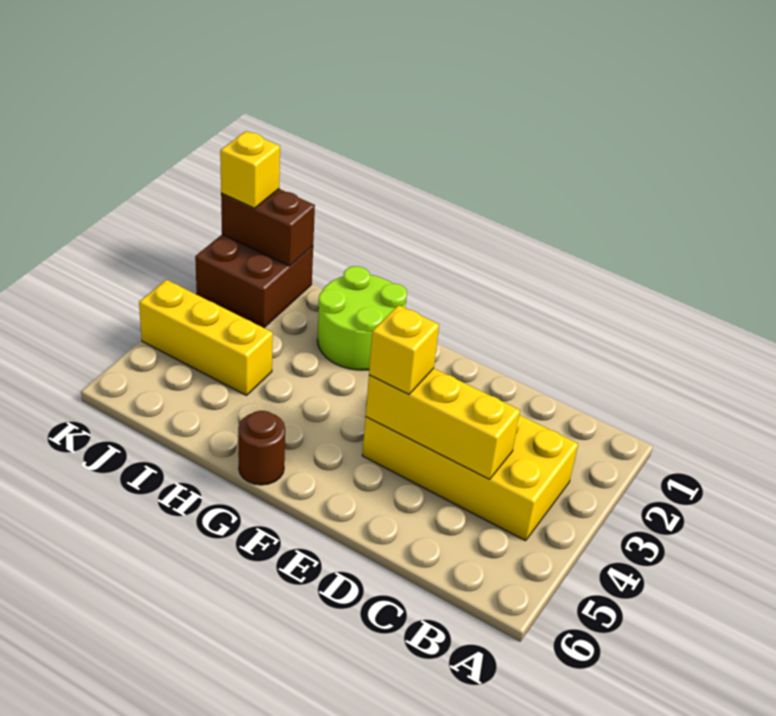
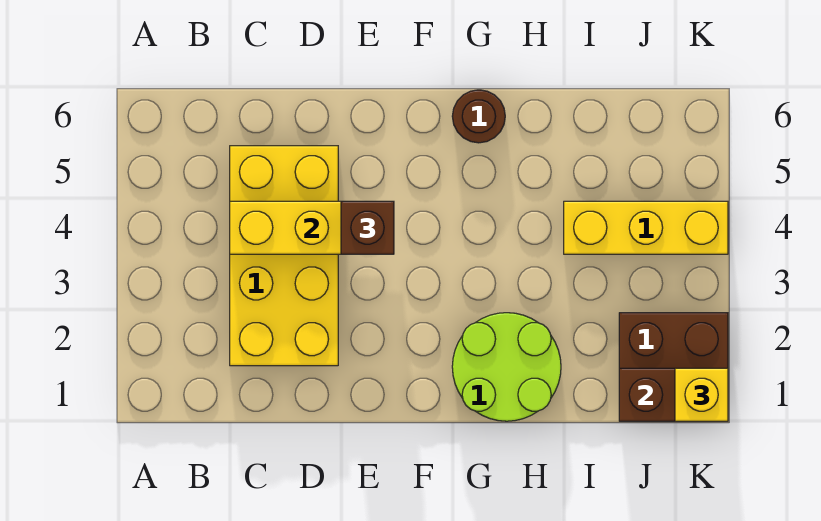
yellow brick B3:E4 level 1 -> yellow brick C2:D5 level 1
yellow brick E4 level 3 -> brown brick E4 level 3

